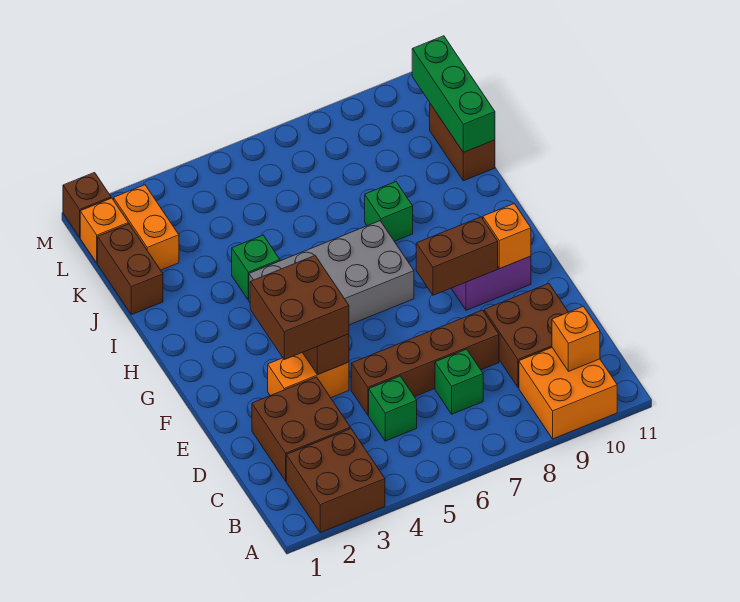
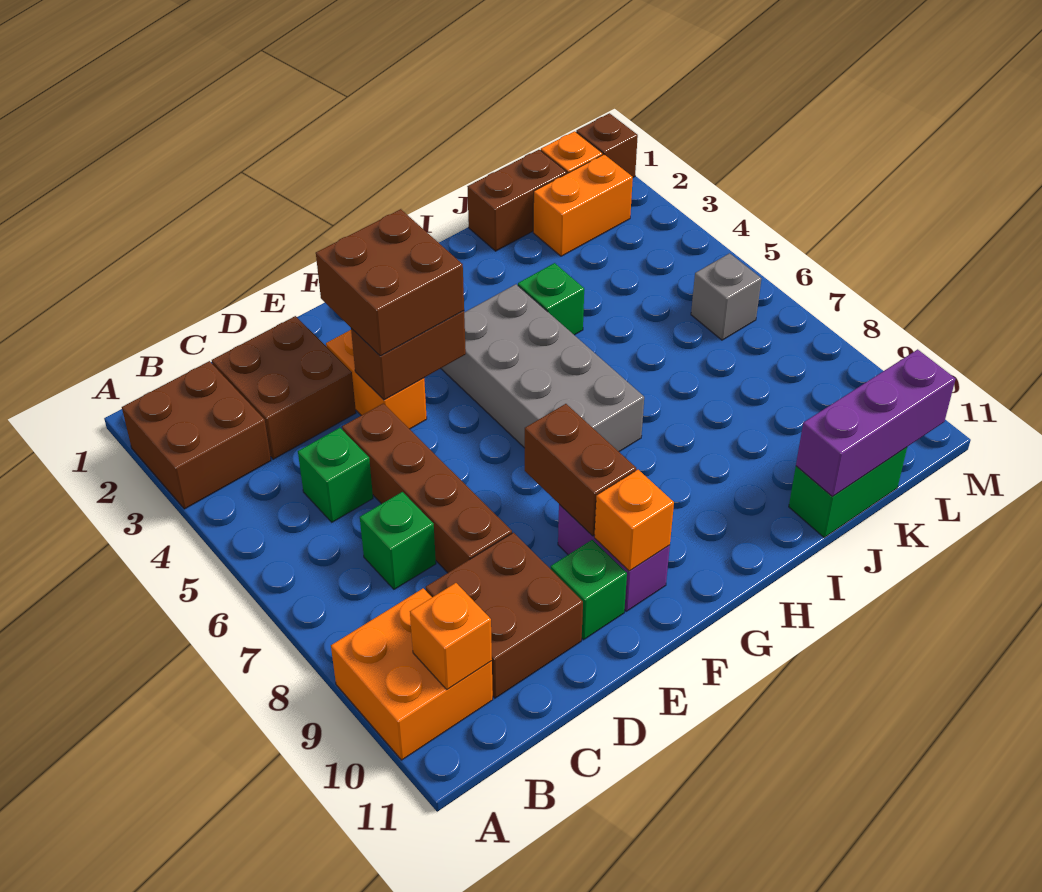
green brick I8 level 1 -> green brick E10 level 1
brown brick J11:K11 level 1 -> green brick J11:K11 level 1
green brick J11:L11 level 2 -> purple brick J11:L11 level 2
none -> grey brick L6 level 1

